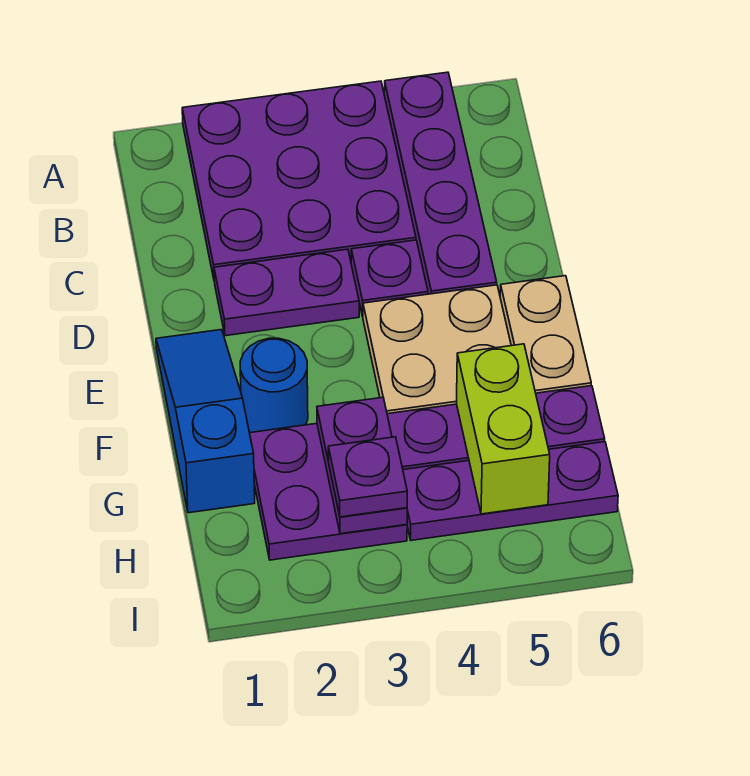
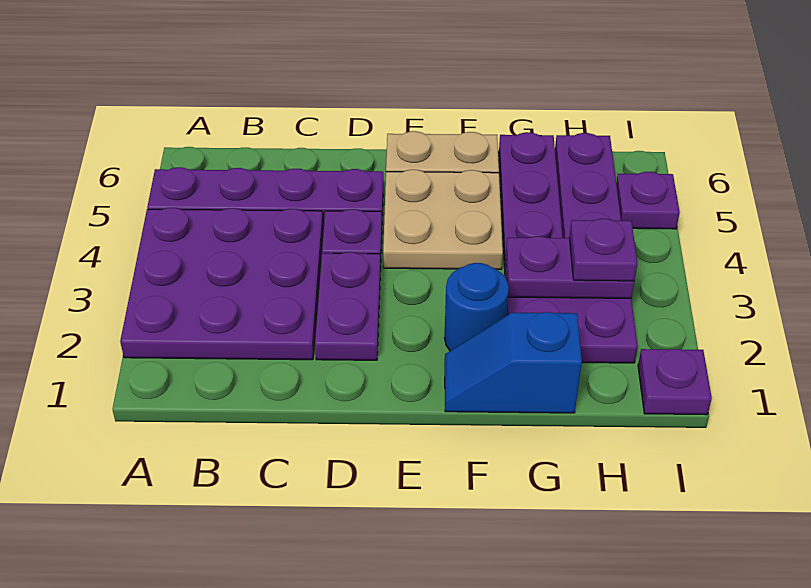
blue slope E1:G1 level 1 top G -> blue slope F1:G1 level 1 top G
lime brick G5:H5 level 2 -> none
none -> purple plate I1 level 1
none -> purple plate I5 level 1

